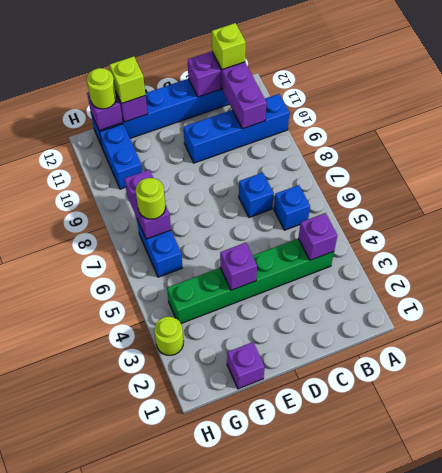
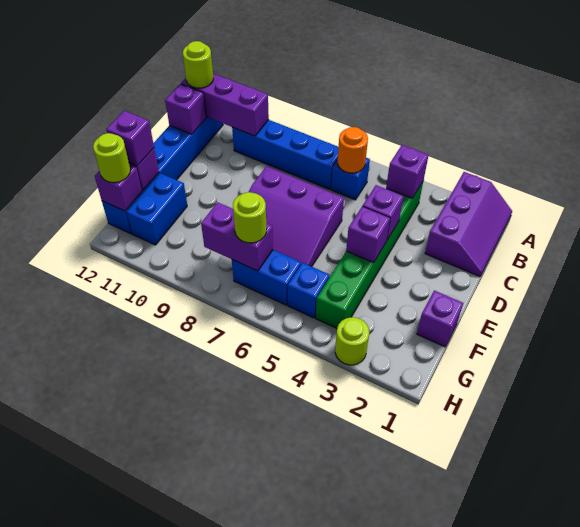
none -> purple slope A1:C2 level 1 top 2
blue brick A10:D10 level 1 -> blue brick B7:B10 level 1
none -> orange round brick B6 level 2
lime brick B12 level 3 -> lime round brick B12 level 3
blue brick C7 level 1 -> blue brick G5 level 1
none -> purple brick D4 level 2
none -> purple slope D6:F8 level 1 top D
lime brick F12 level 3 -> purple brick F12 level 3
blue brick G10:G11 level 1 -> blue brick F11:G11 level 1

